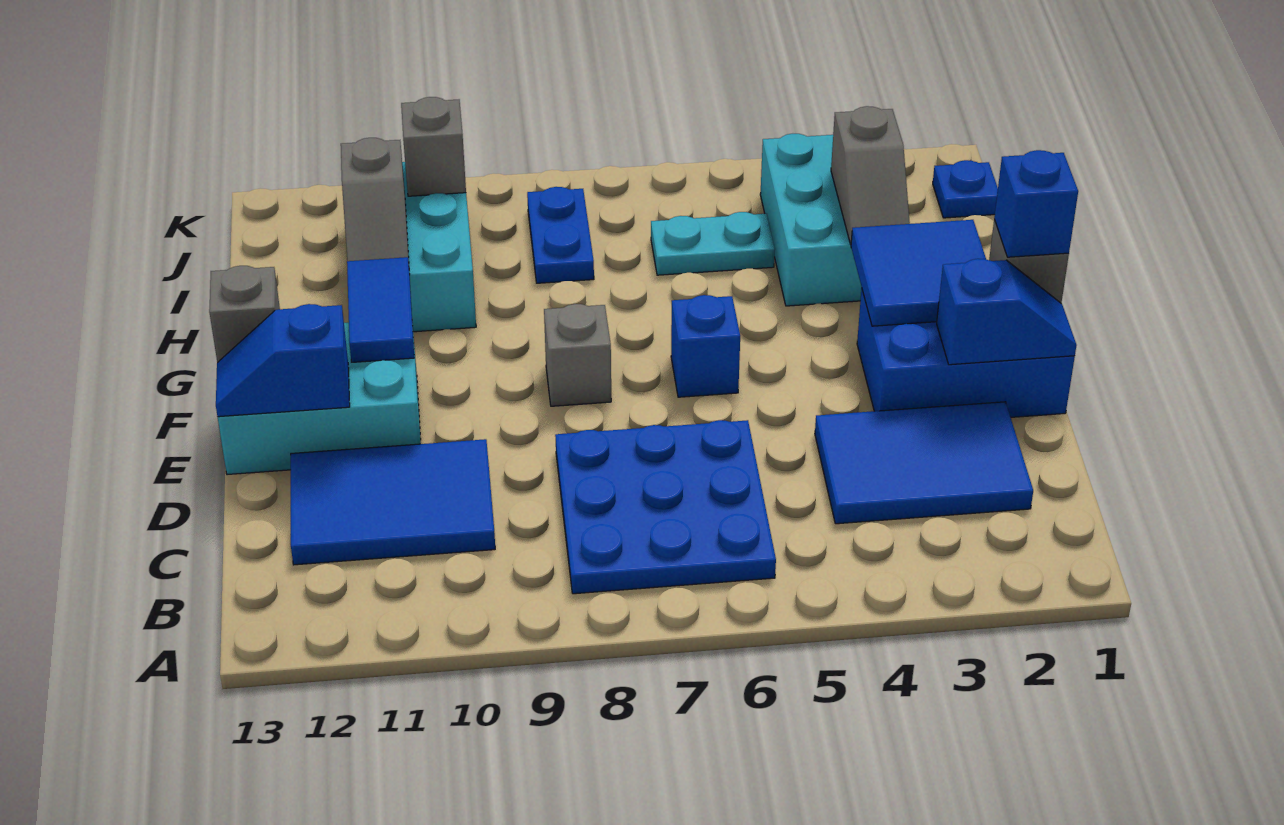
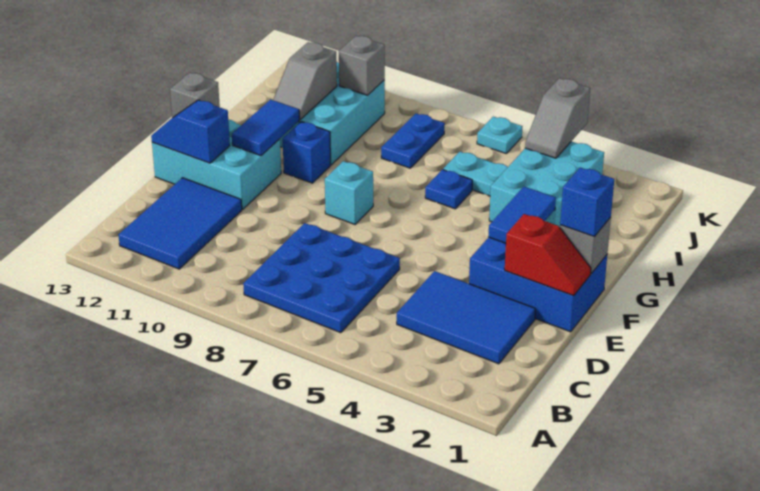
blue tile C10:D12 level 1 -> blue tile B11:D12 level 1
blue slope E1:E2 level 2 top 2 -> red slope E1:E2 level 2 top 2
blue tile F2:G3 level 2 -> blue tile F3:G3 level 2
blue brick F6 level 1 -> blue brick G10 level 1
grey brick F8 level 1 -> cyan brick F8 level 1
grey slope H3:I3 level 2 top I -> grey slope J4:K4 level 2 top K
blue plate J1 level 1 -> blue plate H6 level 1
none -> cyan plate K6 level 1

